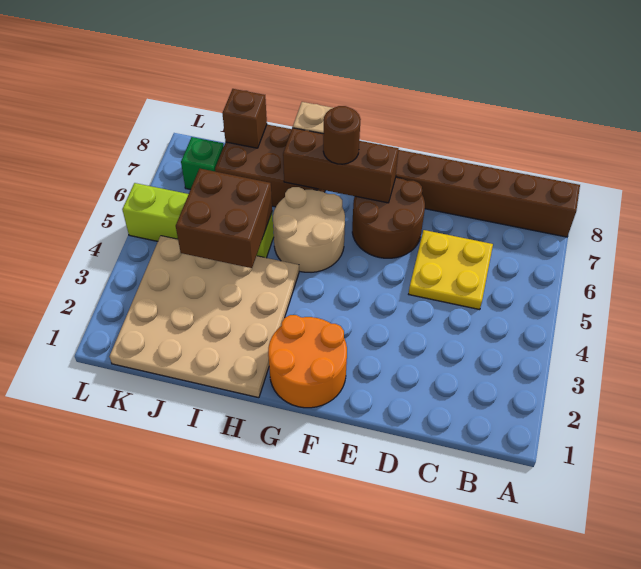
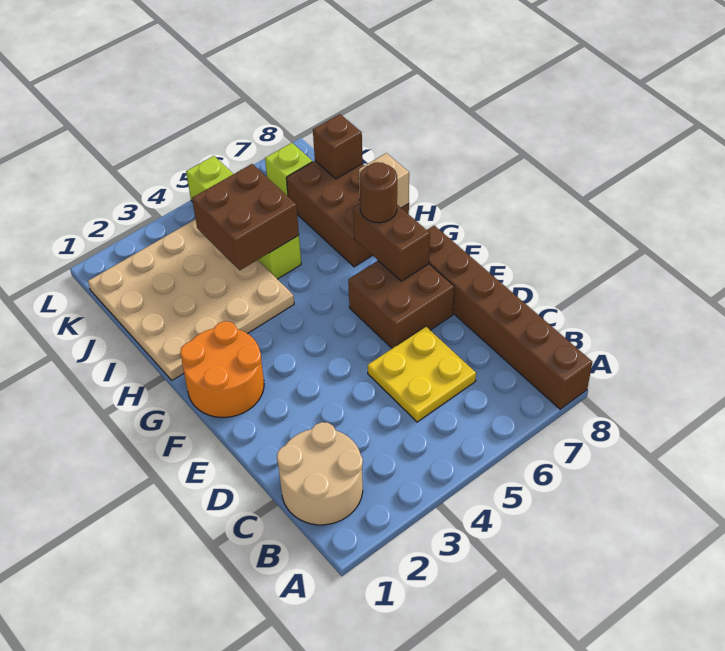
brown round brick E6:F7 level 1 -> brown brick E6:F7 level 1
brown brick F7:H7 level 2 -> brown brick F7:G7 level 2
tan round brick G5:H6 level 1 -> tan round brick B1:C2 level 1
green brick K7 level 1 -> lime brick K7 level 1

